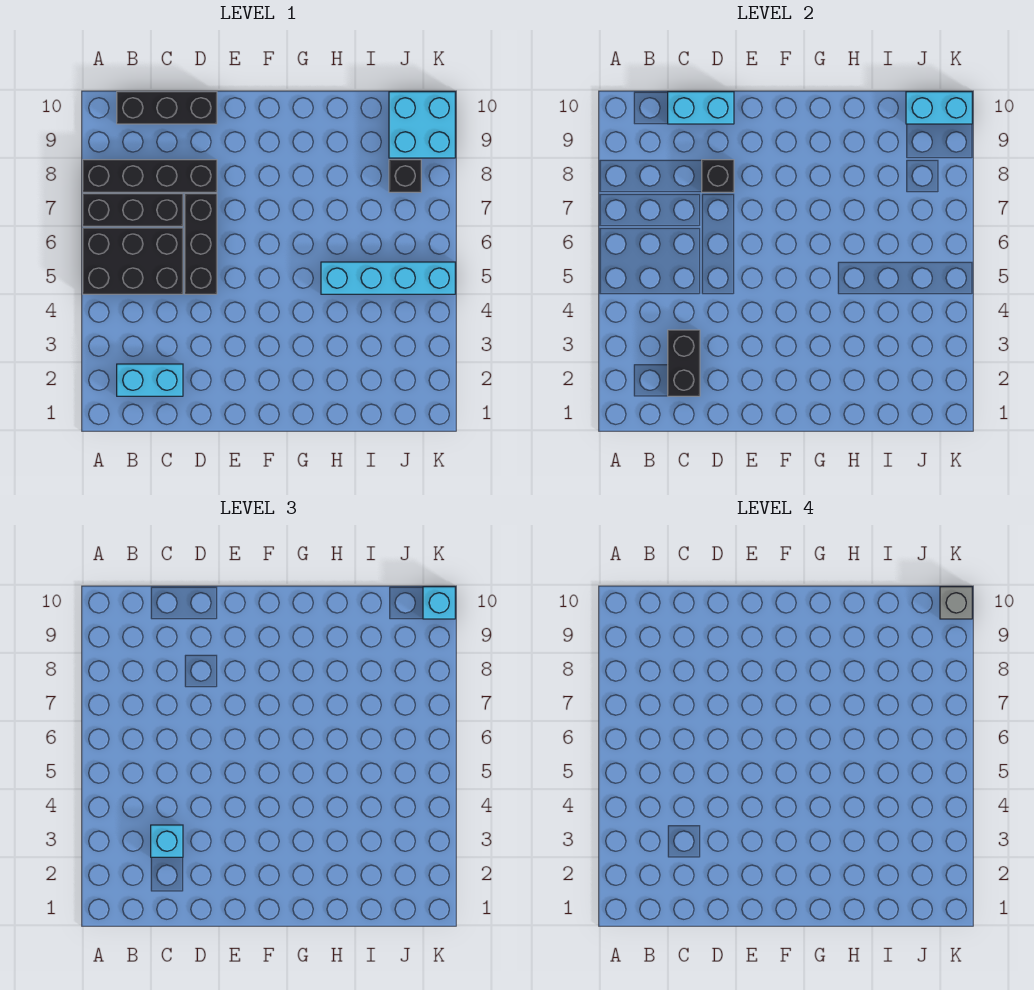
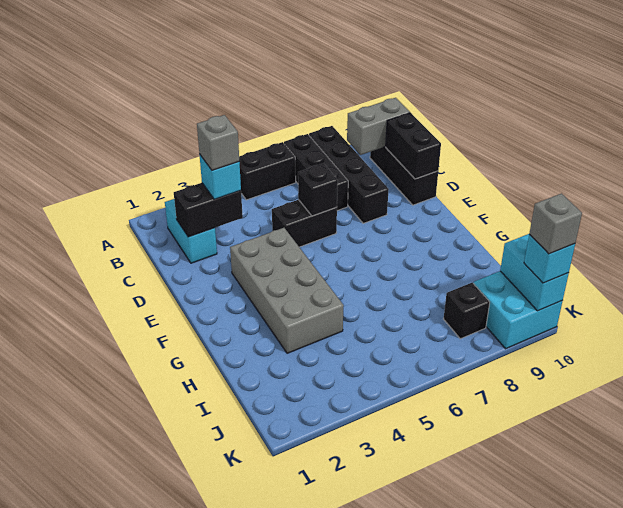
black brick A5:C6 level 1 -> black brick A5:A6 level 1
none -> grey brick B9:B10 level 2
none -> grey brick C3 level 4
cyan brick C10:D10 level 2 -> black brick C10:D10 level 2
black brick D5:D7 level 1 -> black brick D5:D6 level 1
black brick D8 level 2 -> black brick D6 level 2
none -> grey brick E3:H4 level 1
cyan brick H5:K5 level 1 -> none

